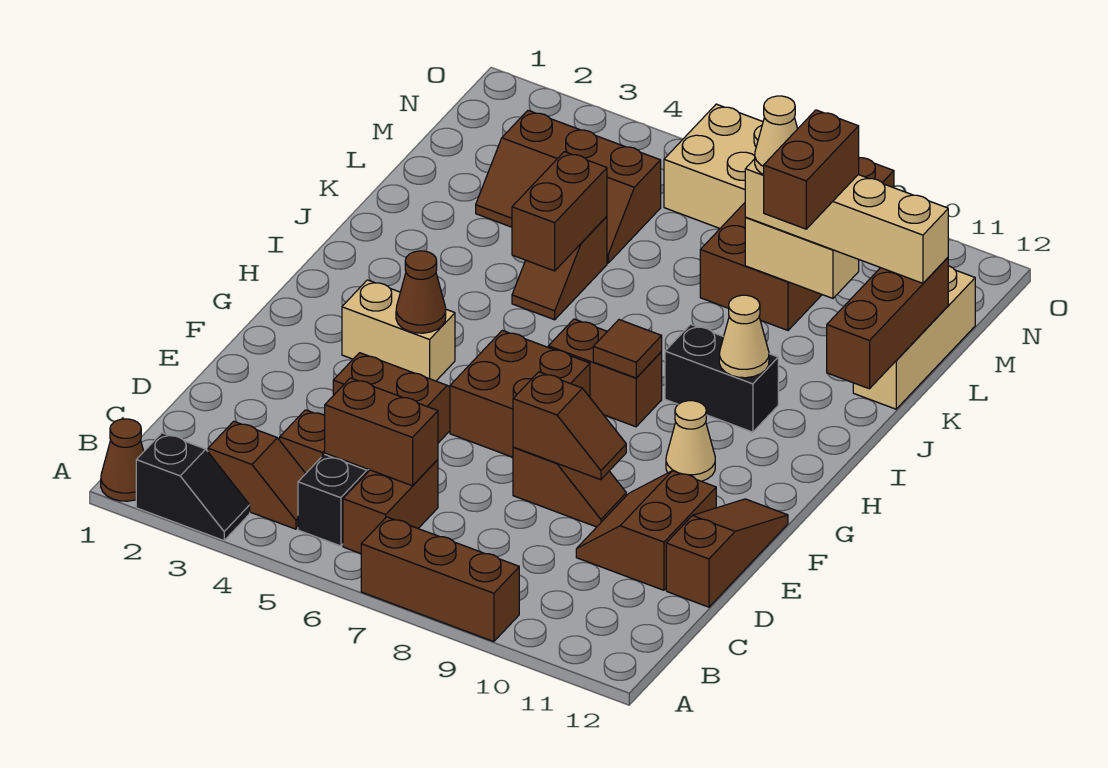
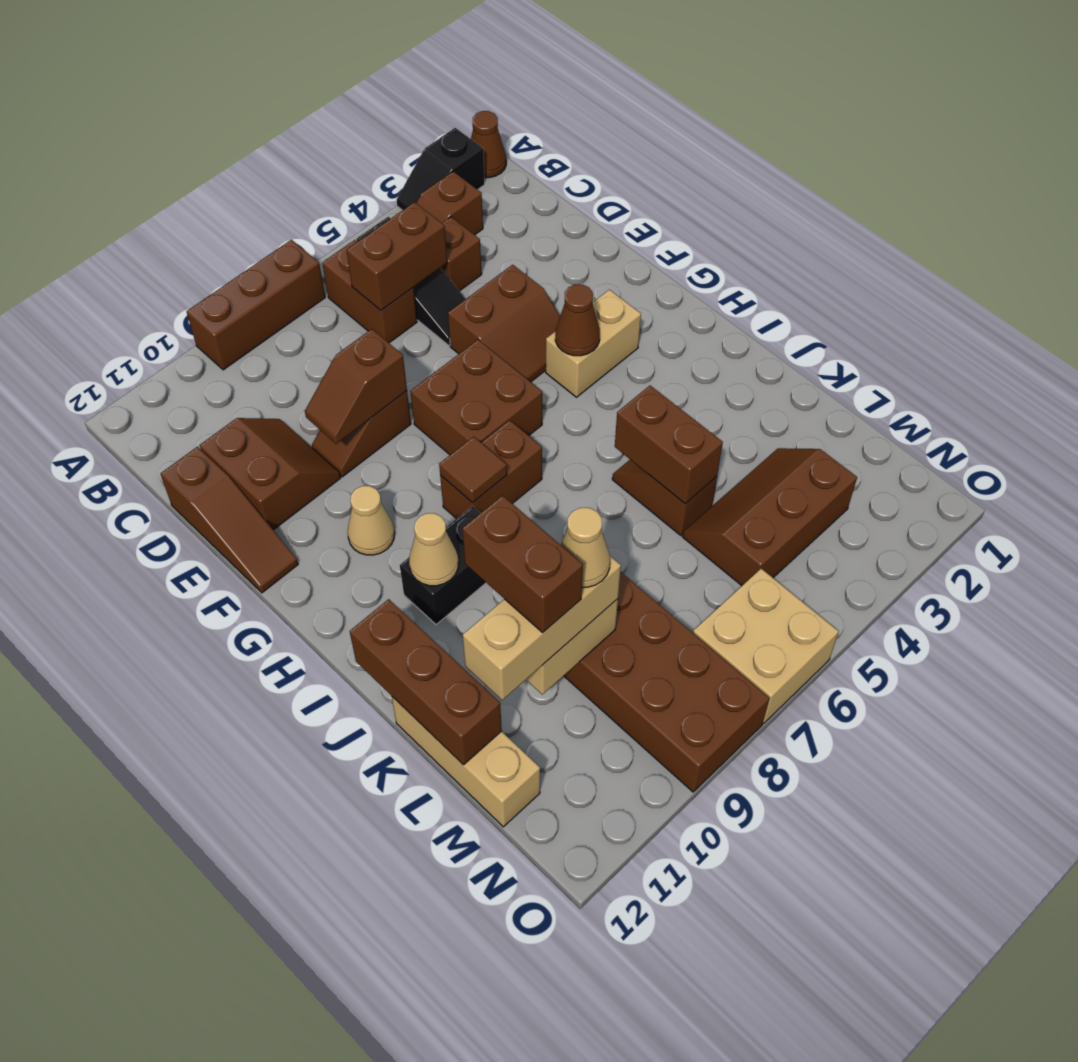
tan brick L9:L12 level 3 -> tan brick L9:L11 level 3

